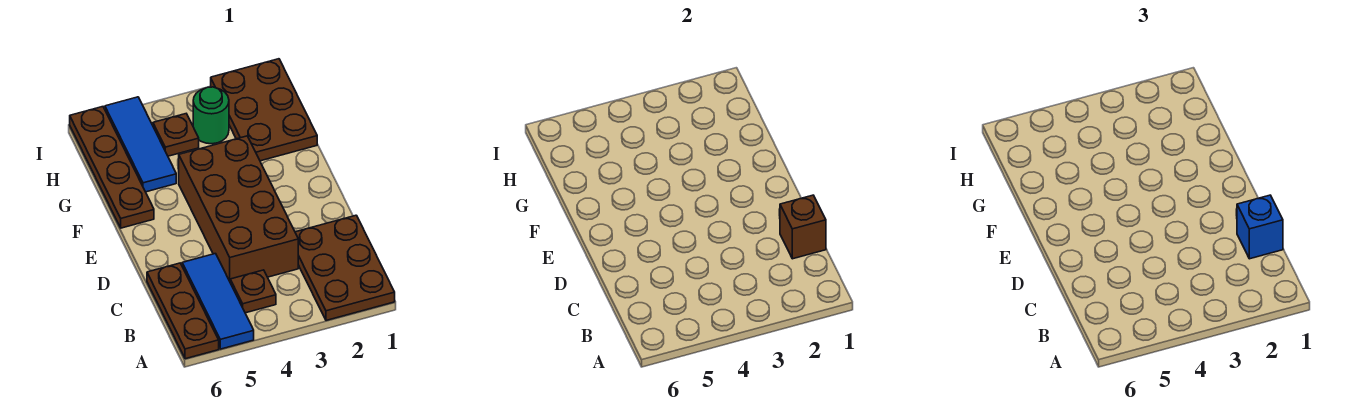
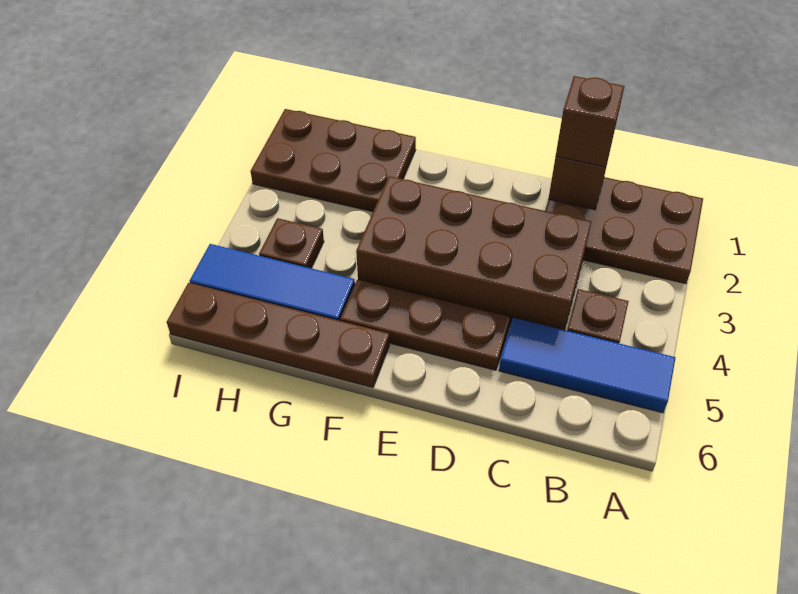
brown plate A6:C6 level 1 -> brown plate D5:F5 level 1
blue brick C1 level 3 -> brown brick C1 level 3
green round brick H3 level 1 -> none

